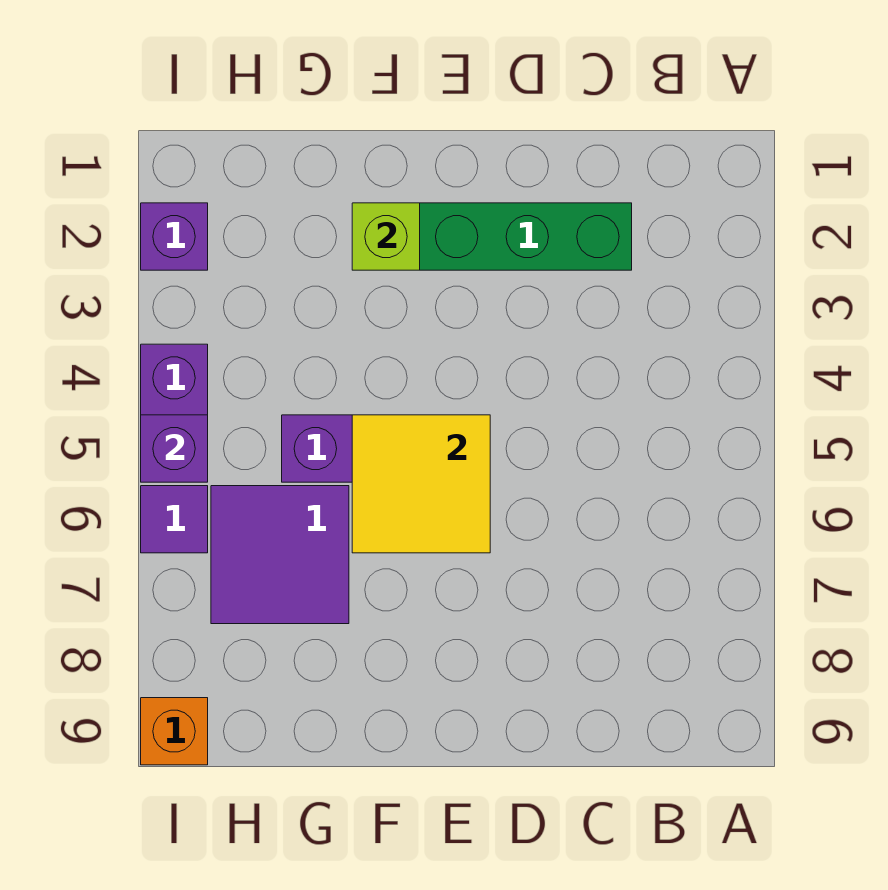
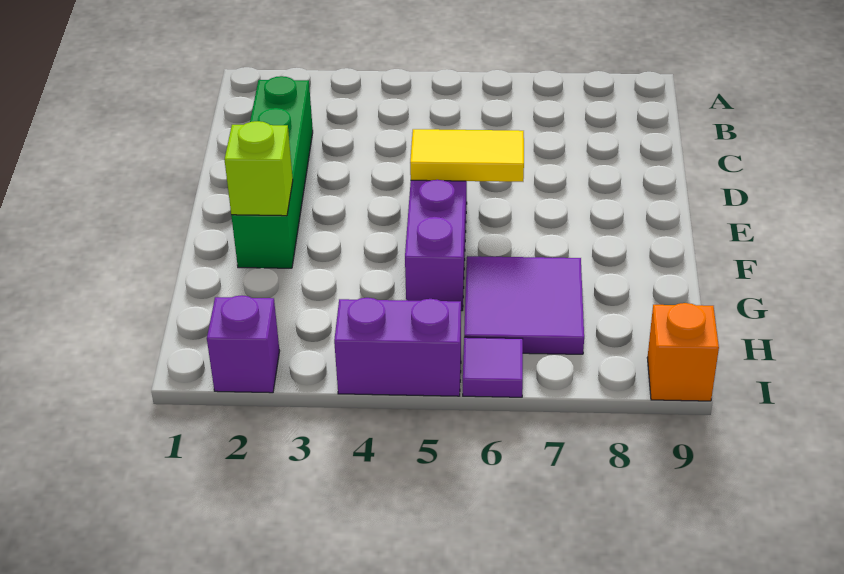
yellow tile E5:F6 level 2 -> yellow tile E5:E6 level 2
purple brick I5 level 2 -> none

